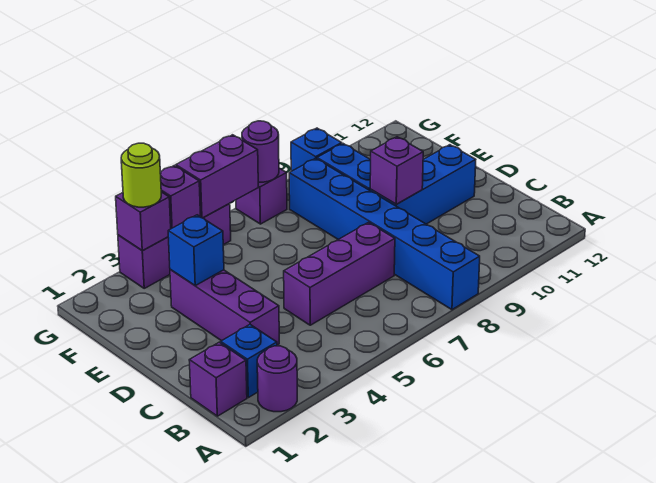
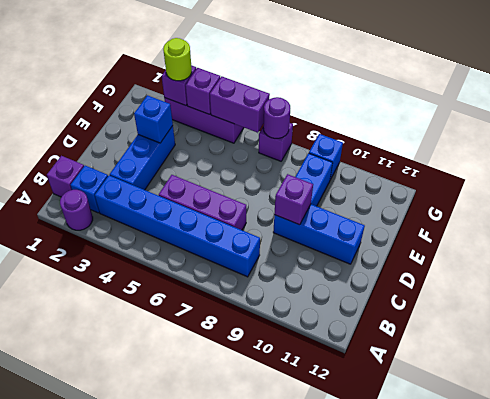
blue brick A8:F8 level 1 -> blue brick B3:B8 level 1
purple brick C3:E3 level 1 -> blue brick C3:E3 level 1

